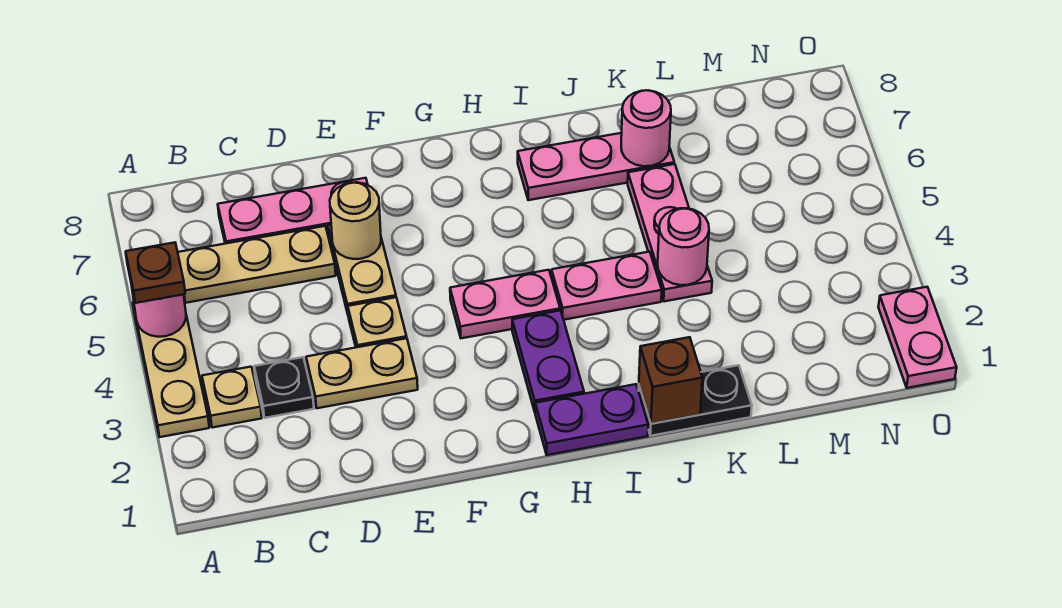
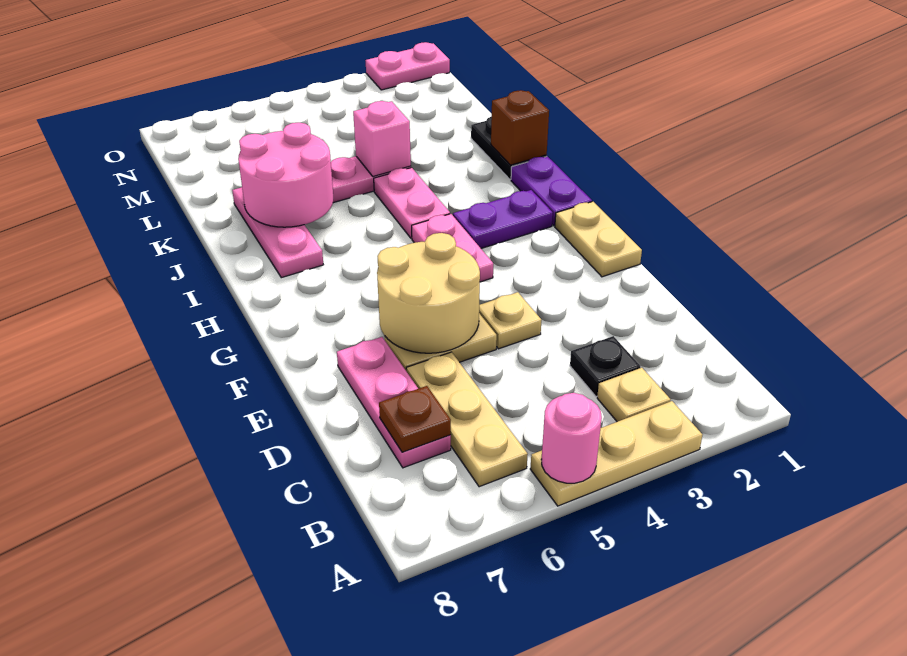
brown plate A5 level 3 -> brown plate C7 level 2
tan plate D3:E3 level 1 -> tan plate F1:G1 level 1
tan round brick E6 level 2 -> tan round brick E5:F6 level 2
pink round brick K4 level 2 -> pink brick K4 level 2
pink round brick K7 level 2 -> pink round brick J6:K7 level 2

